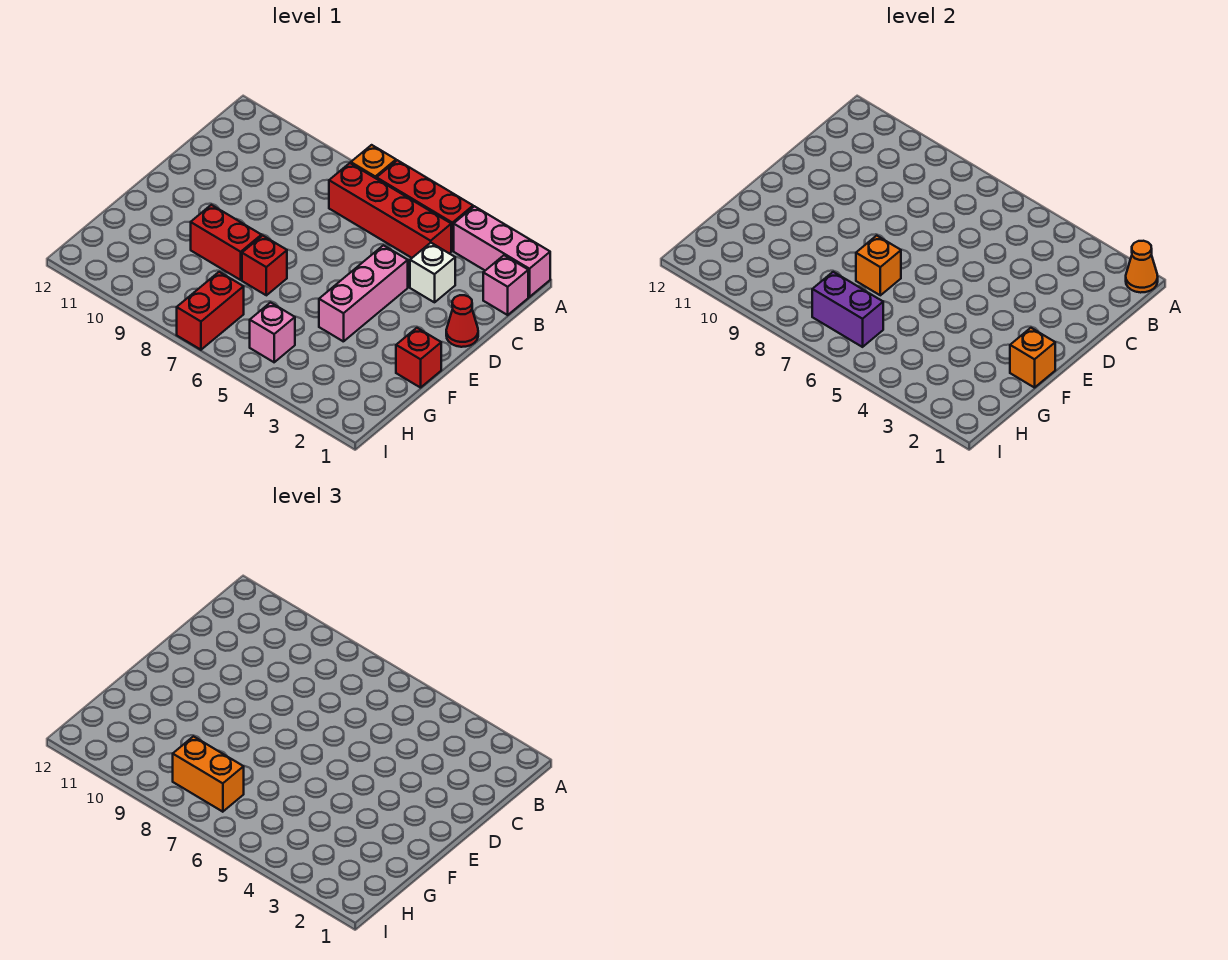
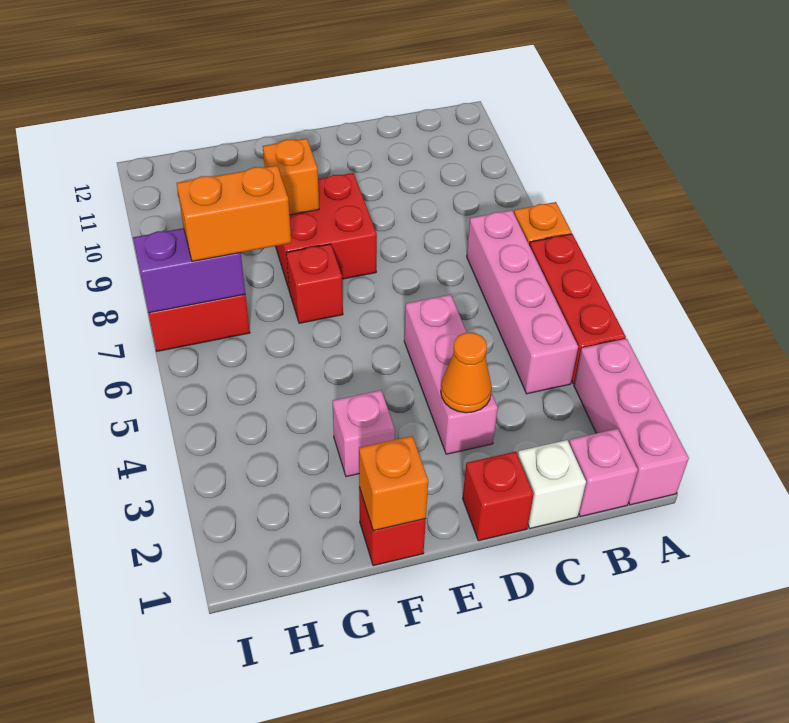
orange cone A1 level 2 -> orange cone D3 level 2
red brick B4:B7 level 1 -> pink brick B4:B7 level 1
white brick C3 level 1 -> white brick C1 level 1
red cone D1 level 1 -> red brick D1 level 1
pink brick D4:F4 level 1 -> pink brick D3:D5 level 1
orange brick F7 level 2 -> orange brick F9 level 2
red brick F8:F9 level 1 -> red brick E8:F9 level 1
pink brick H5 level 1 -> pink brick F3 level 1
purple brick H6:H7 level 2 -> purple brick H7:I7 level 2
orange brick H7:H8 level 3 -> orange brick G7:H7 level 3

